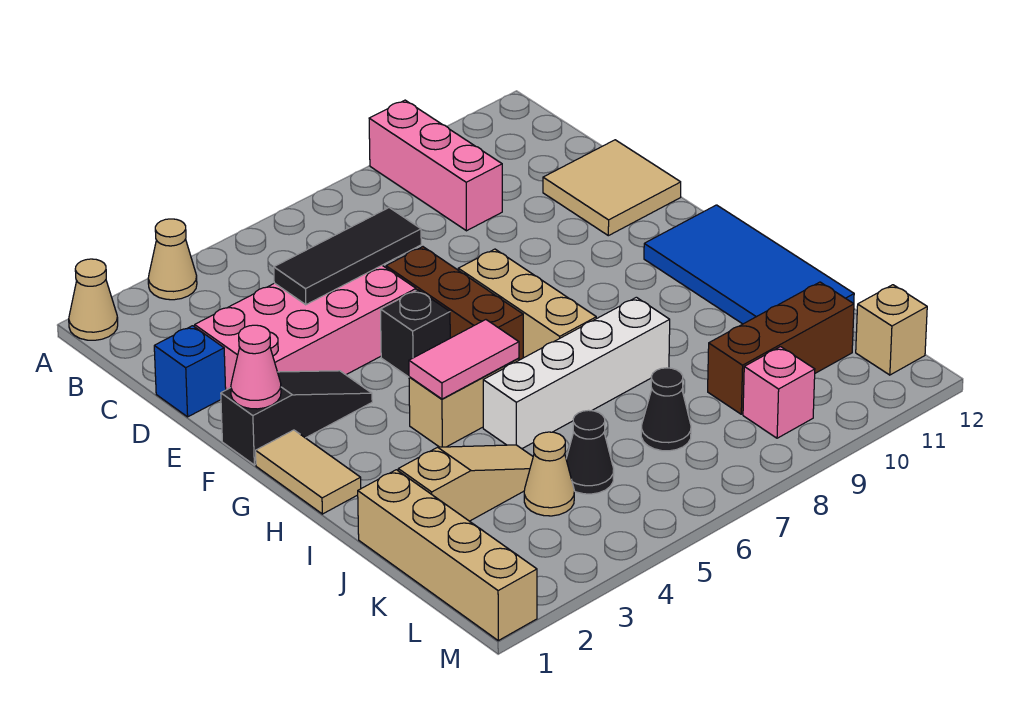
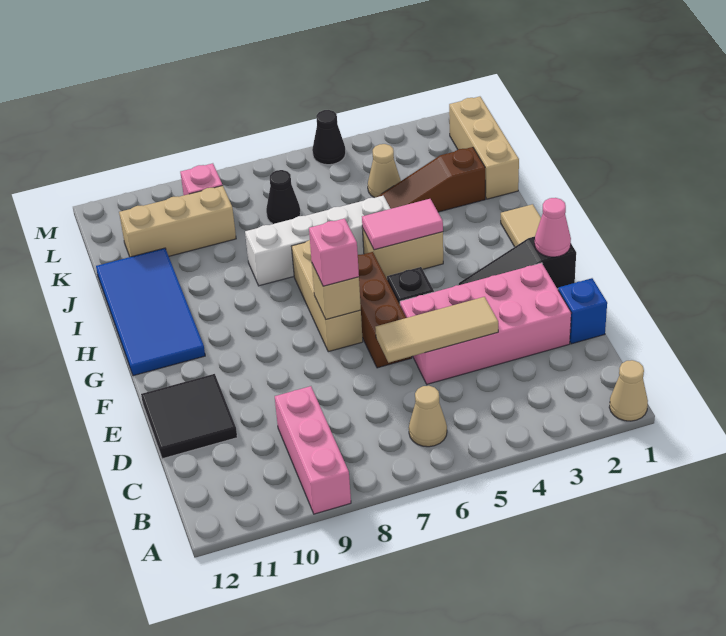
tan cone A3 level 1 -> tan cone B6 level 1
black tile D4:D6 level 2 -> tan tile D4:D6 level 2
tan tile D11:E12 level 1 -> black tile D11:E12 level 1
none -> pink brick F7 level 3
tan brick J1:M1 level 1 -> tan brick J1:L1 level 1
tan slope J2:J4 level 1 top 2 -> brown slope J2:J4 level 1 top 2
black cone K5 level 1 -> black cone M5 level 1
brown brick K9:K11 level 1 -> tan brick K9:K11 level 1
tan brick L12 level 1 -> tan brick F7 level 2

